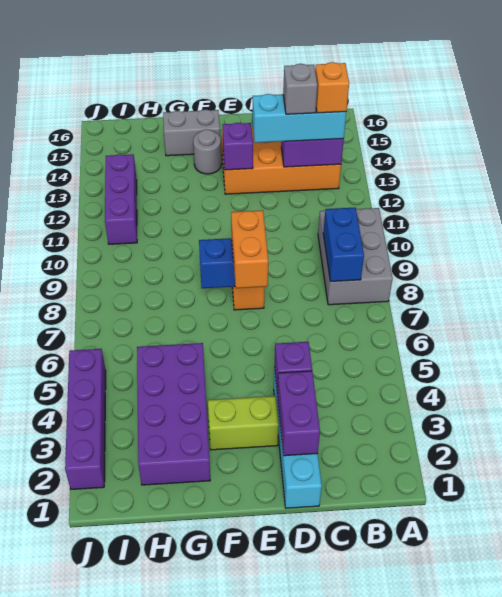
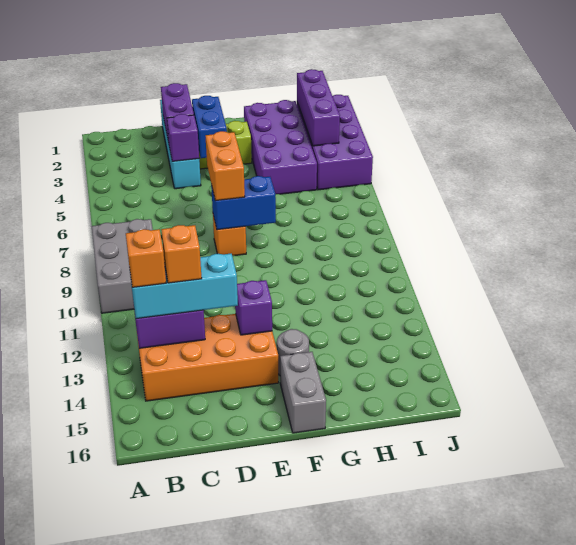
blue brick B8:B9 level 2 -> blue brick E3:E4 level 2
grey brick C13 level 4 -> orange brick C13 level 4
grey brick F15:G15 level 1 -> grey brick F15:F16 level 1
purple brick I11:I13 level 1 -> purple brick I2:I4 level 2
purple brick J2:J5 level 1 -> purple brick I2:J5 level 1

